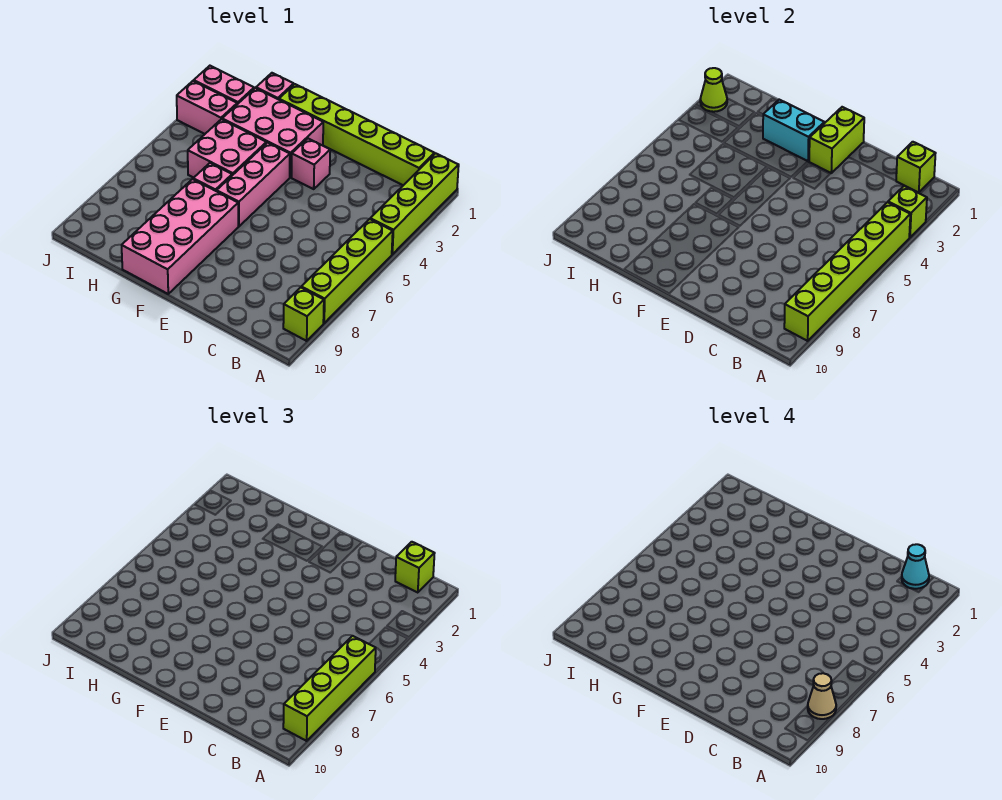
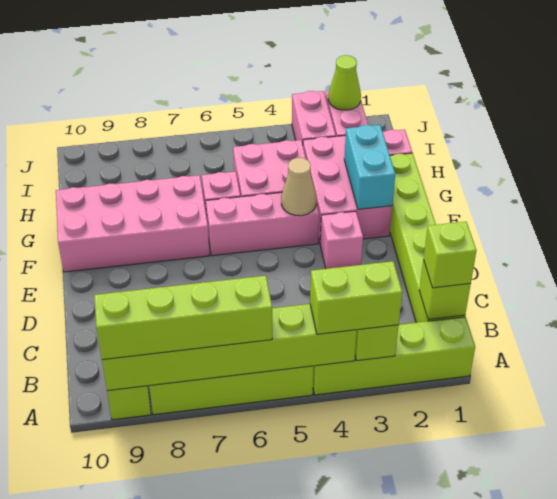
tan cone A8 level 4 -> tan cone F4 level 2
cyan cone B1 level 4 -> none
lime brick E1:E2 level 2 -> lime brick A3:A4 level 3

